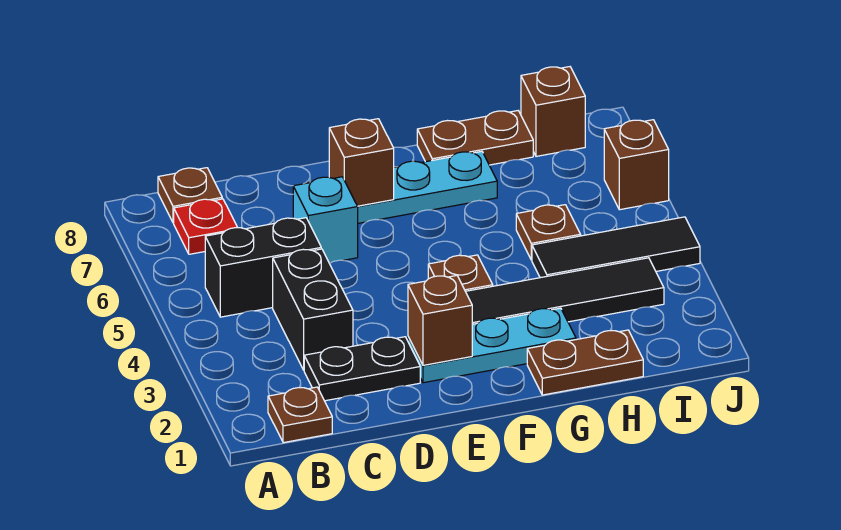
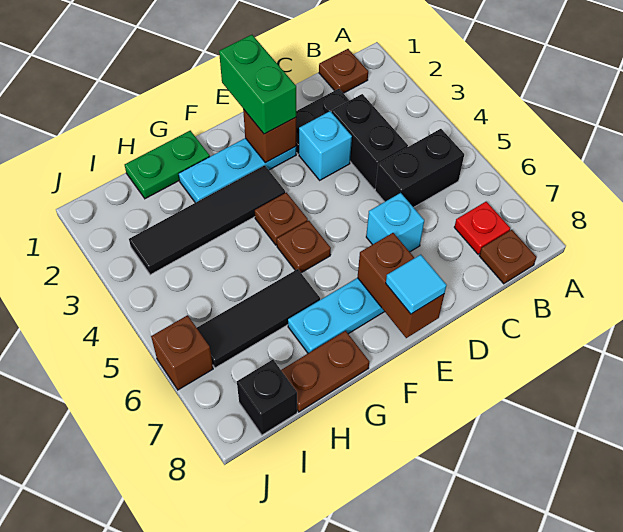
none -> cyan brick D3 level 1
none -> green brick E1:E2 level 3
brown brick E7 level 2 -> brown brick E7:E8 level 2
none -> cyan tile E8 level 3
brown plate G1:H1 level 1 -> green plate G1:H1 level 1
black tile H4:J4 level 1 -> black tile G6:I6 level 1
brown plate H5 level 1 -> brown plate F5 level 1
brown brick I8 level 1 -> black brick I8 level 1

